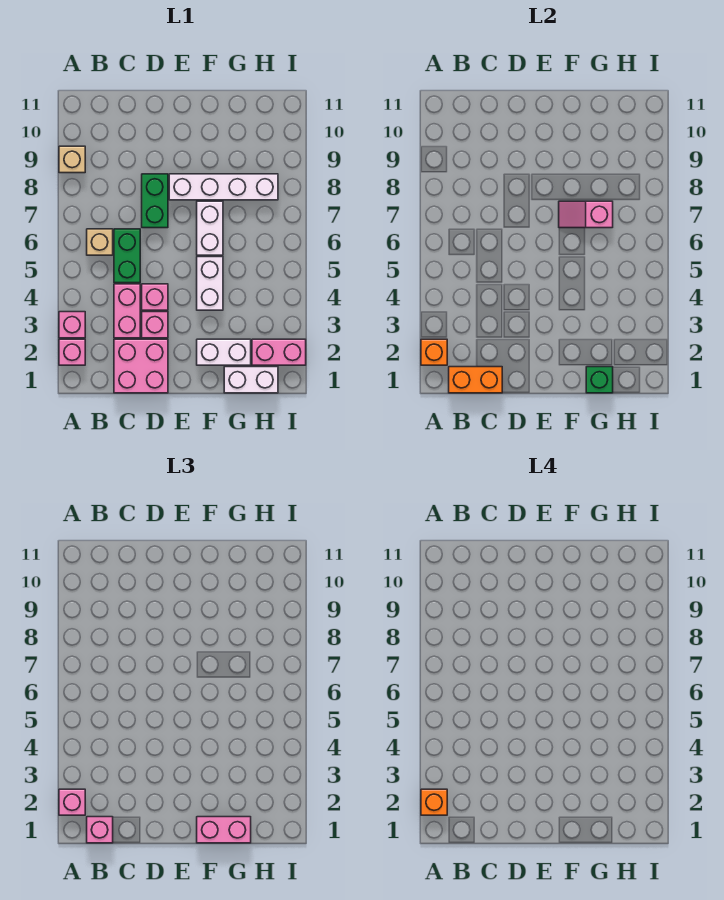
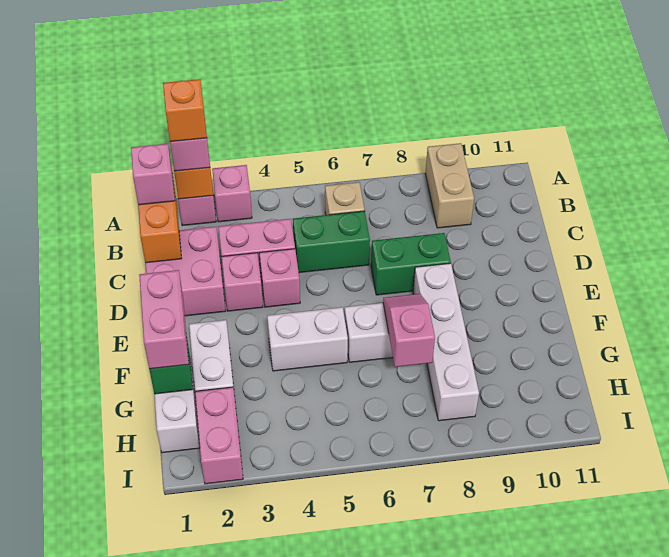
tan brick A9 level 1 -> tan brick A9:B9 level 1

